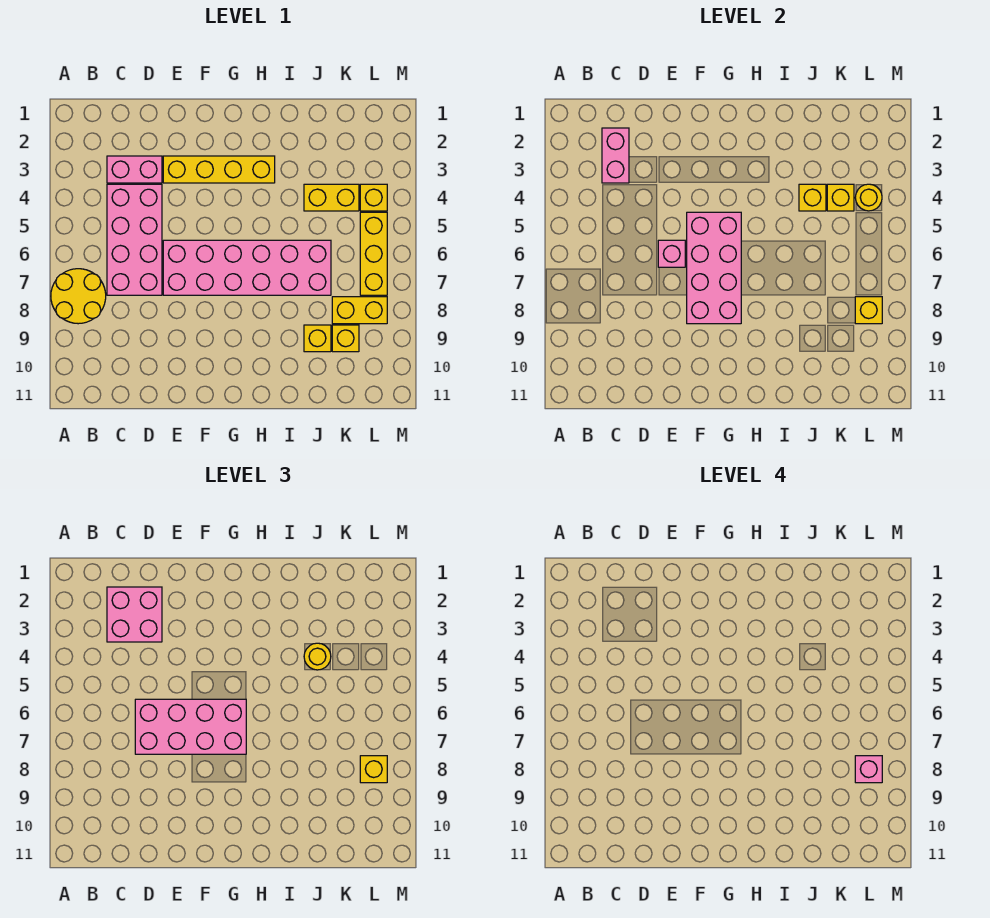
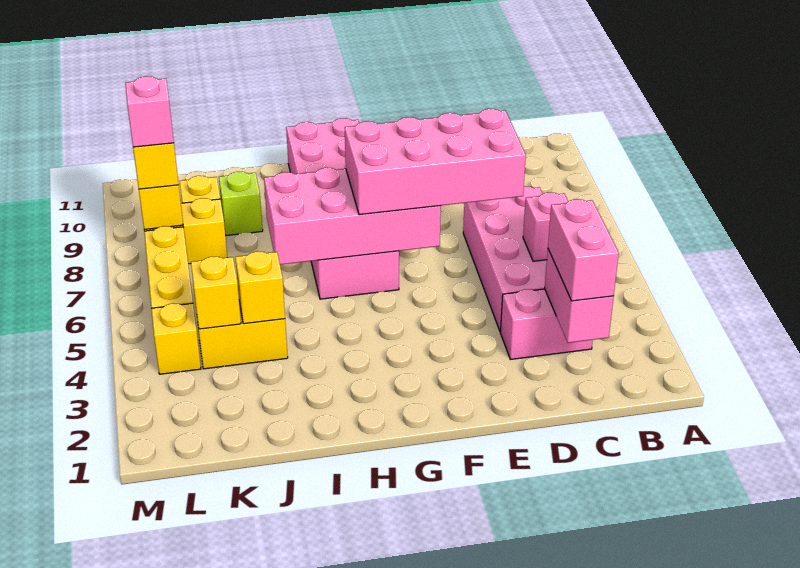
yellow round brick A7:B8 level 1 -> none
pink brick C2:D3 level 3 -> pink brick C2:C3 level 3
yellow brick E3:H3 level 1 -> none
pink brick E6:J7 level 1 -> pink brick G6:H11 level 1
pink brick E6 level 2 -> pink brick C5 level 2
pink brick F5:G8 level 2 -> pink brick F6:I7 level 2
yellow round brick J4 level 3 -> none
yellow brick J9 level 1 -> lime brick J9 level 1
yellow round brick L4 level 2 -> none

